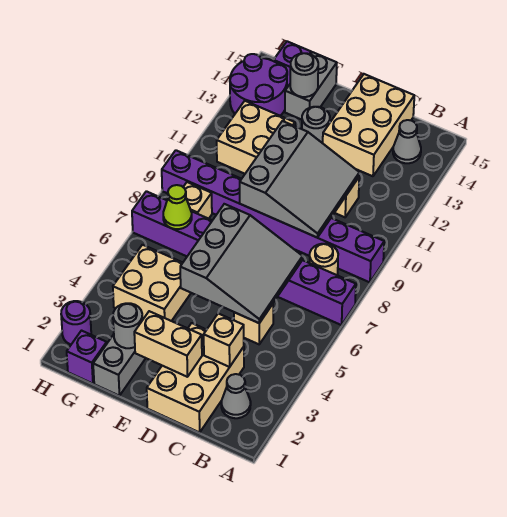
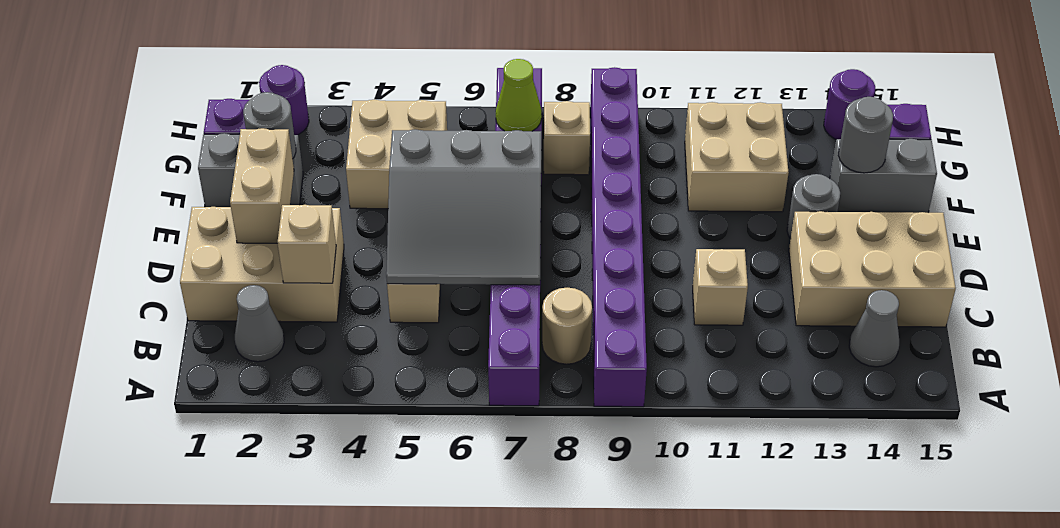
grey slope C9:E11 level 2 top E -> none
purple round brick G13:H14 level 1 -> purple round brick H14 level 1

